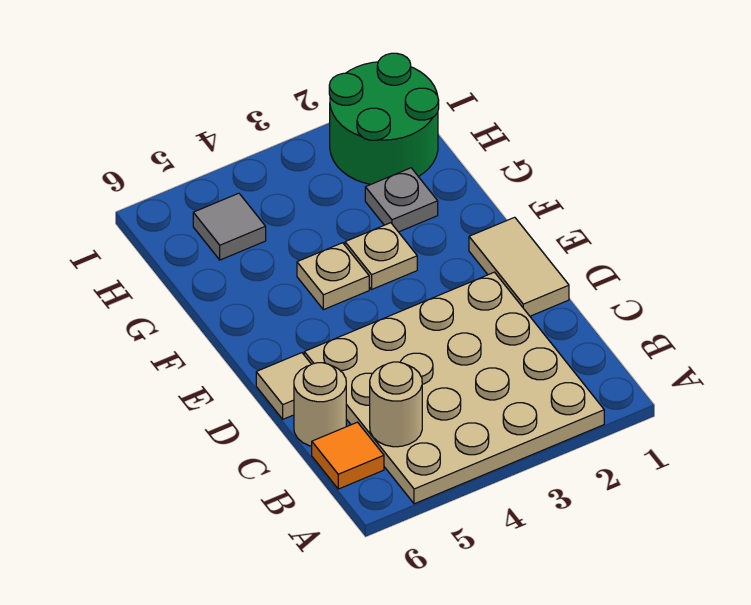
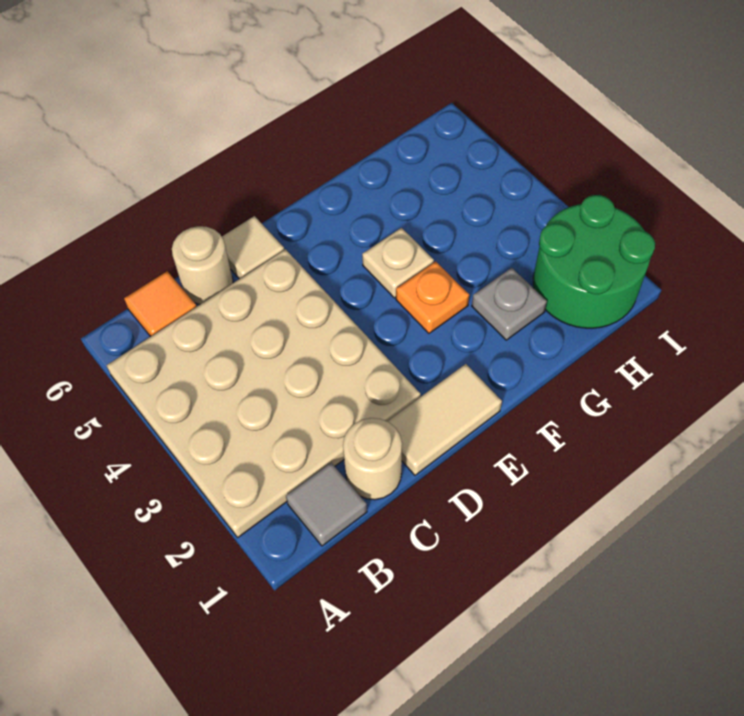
tan round brick B5 level 2 -> tan round brick C1 level 1
tan plate F3 level 1 -> orange plate F3 level 1
grey tile H5 level 1 -> grey tile B1 level 1

